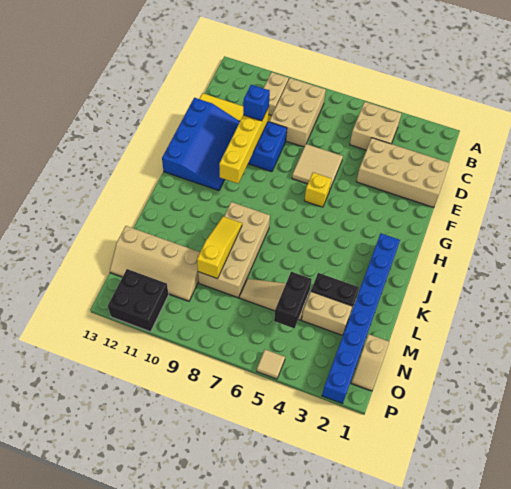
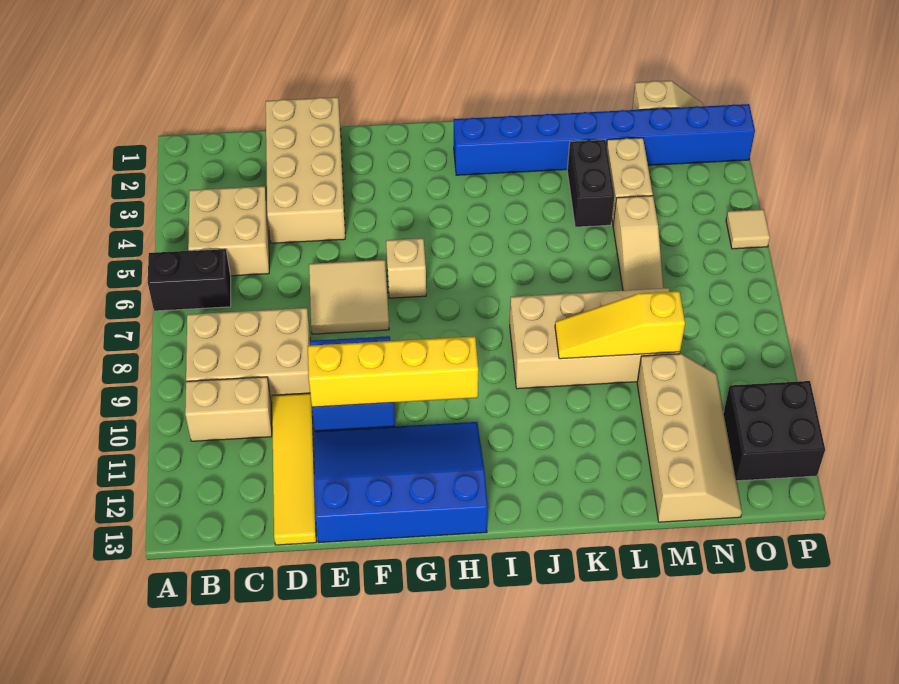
blue brick E10 level 3 -> none
yellow brick G6 level 1 -> tan brick G6 level 1
black brick M5:N5 level 2 -> black brick A6:B6 level 1

